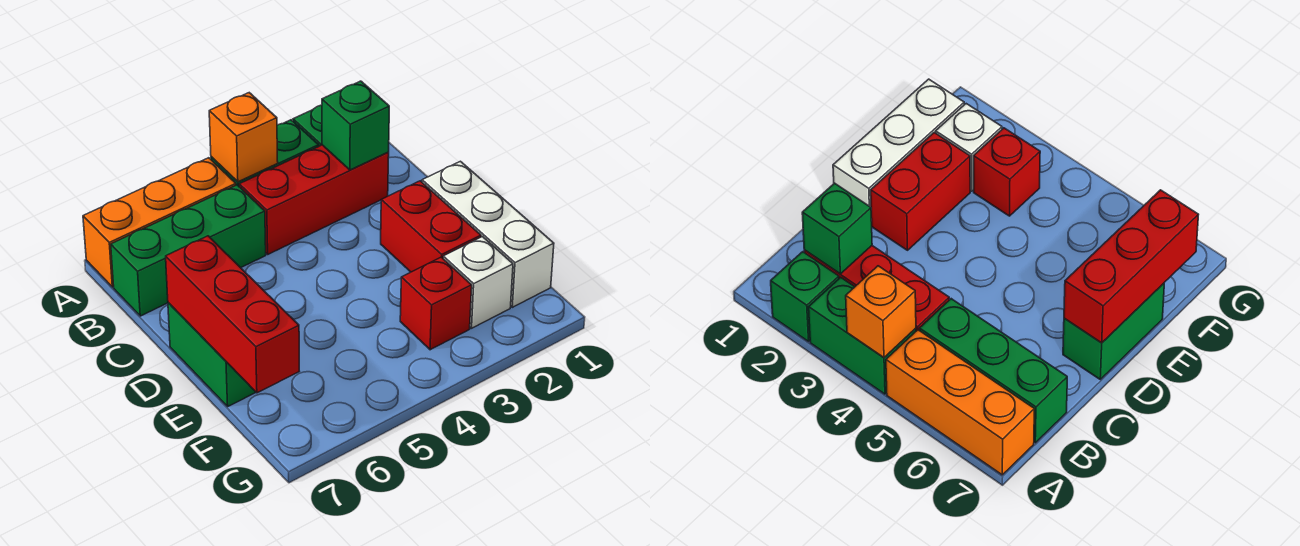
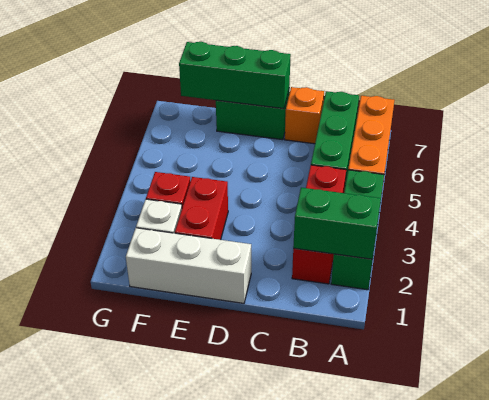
orange brick A4 level 2 -> orange brick C7 level 1
green brick B2 level 2 -> green brick A2:B2 level 2
red brick D2:E2 level 1 -> red brick E2:E3 level 1
red brick D7:F7 level 2 -> green brick D7:F7 level 2

